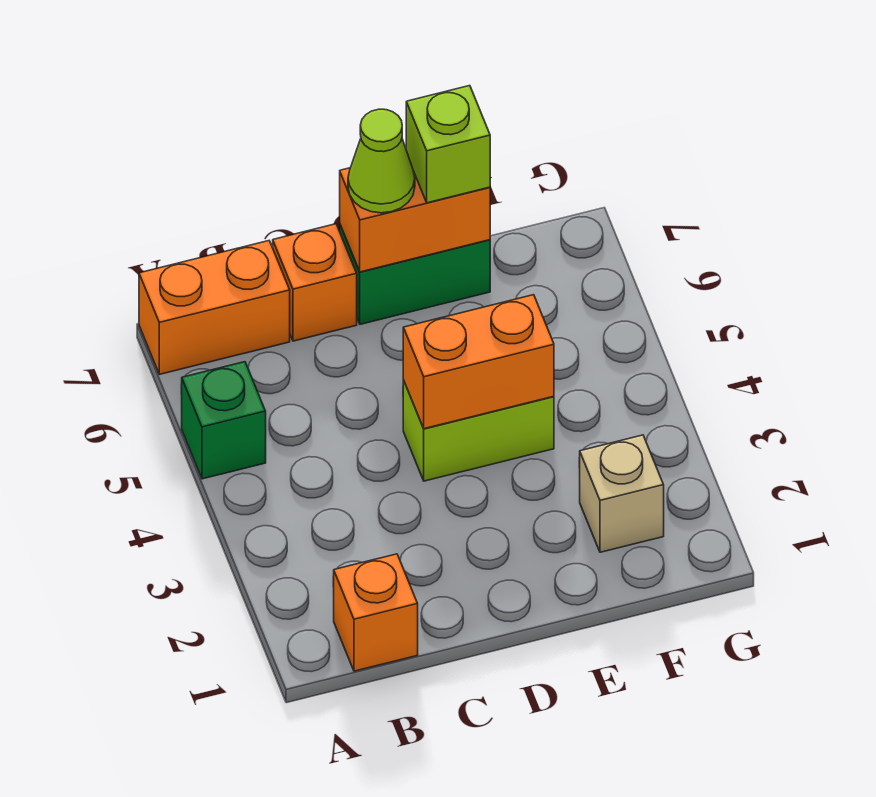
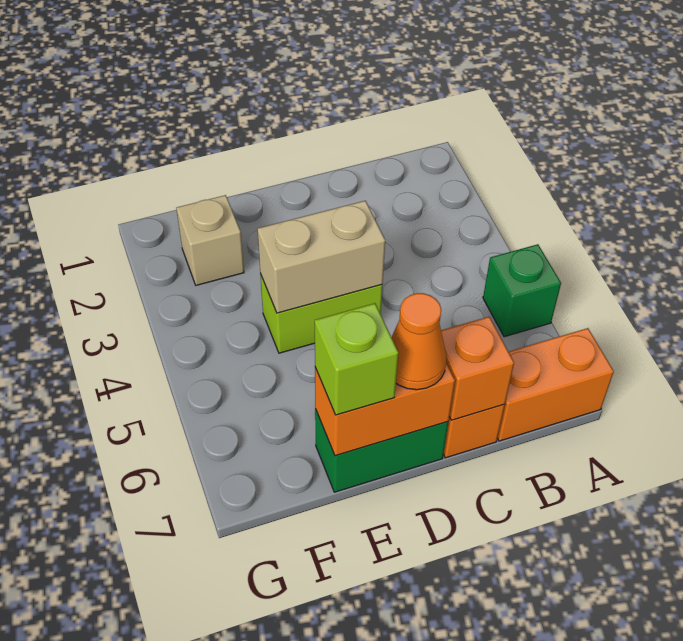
orange brick B1 level 1 -> orange brick C7 level 2
orange brick D4:E4 level 2 -> tan brick D4:E4 level 2
lime cone D7 level 3 -> orange cone D7 level 3

